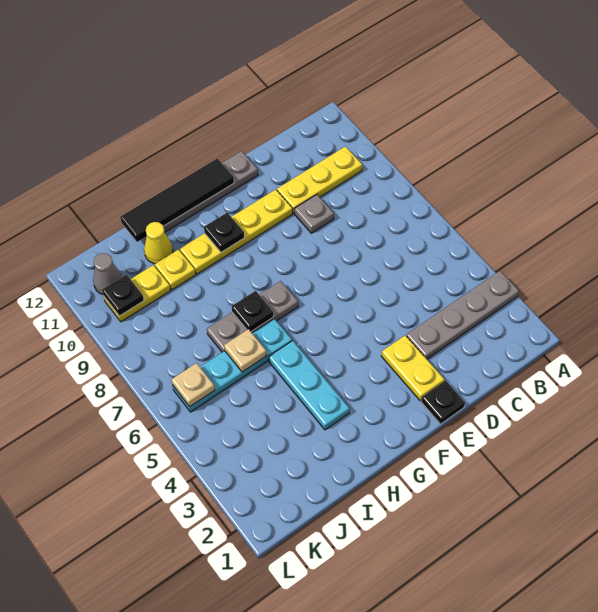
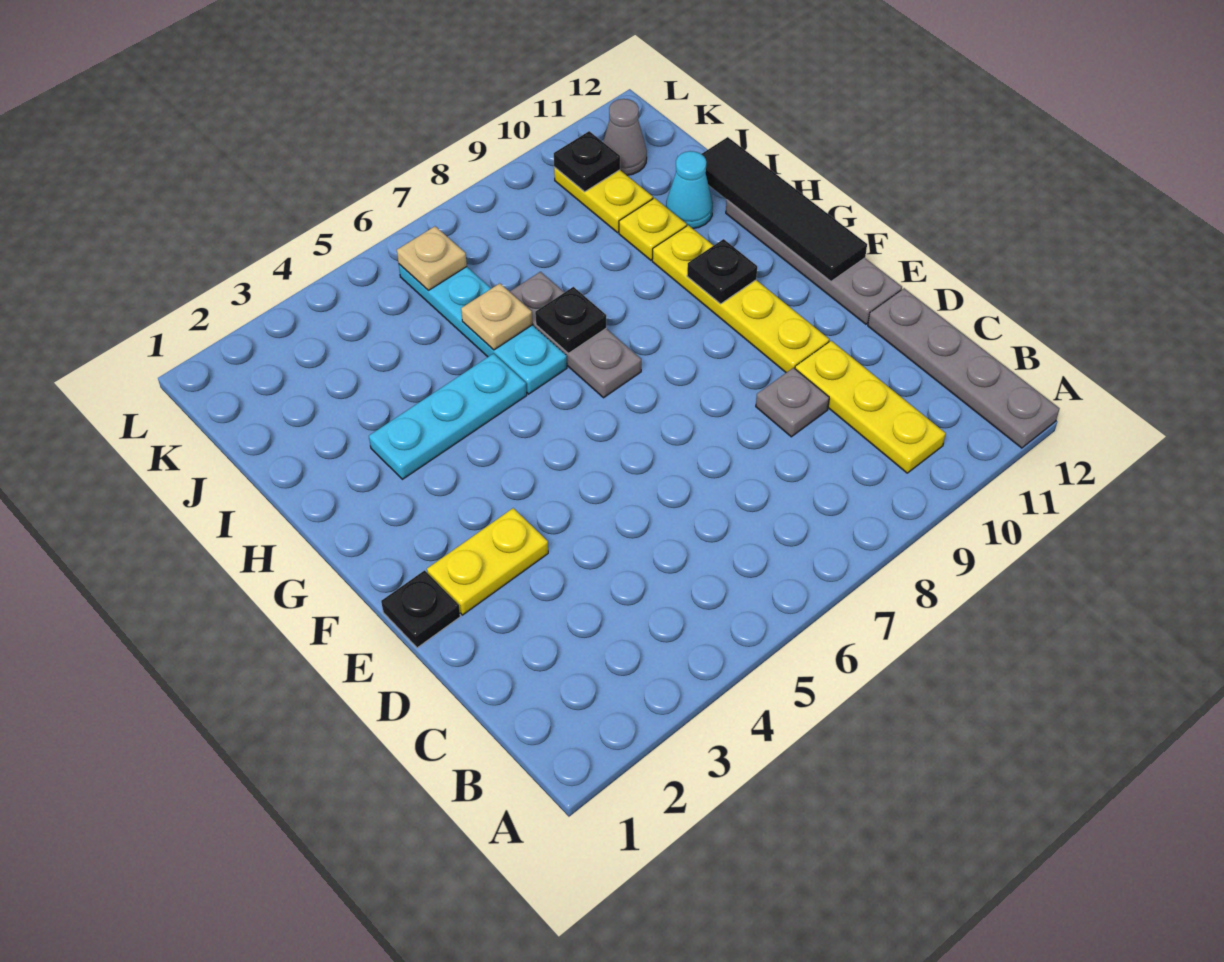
grey plate A3:D3 level 1 -> grey plate A12:D12 level 1
yellow cone I11 level 1 -> cyan cone I11 level 1

